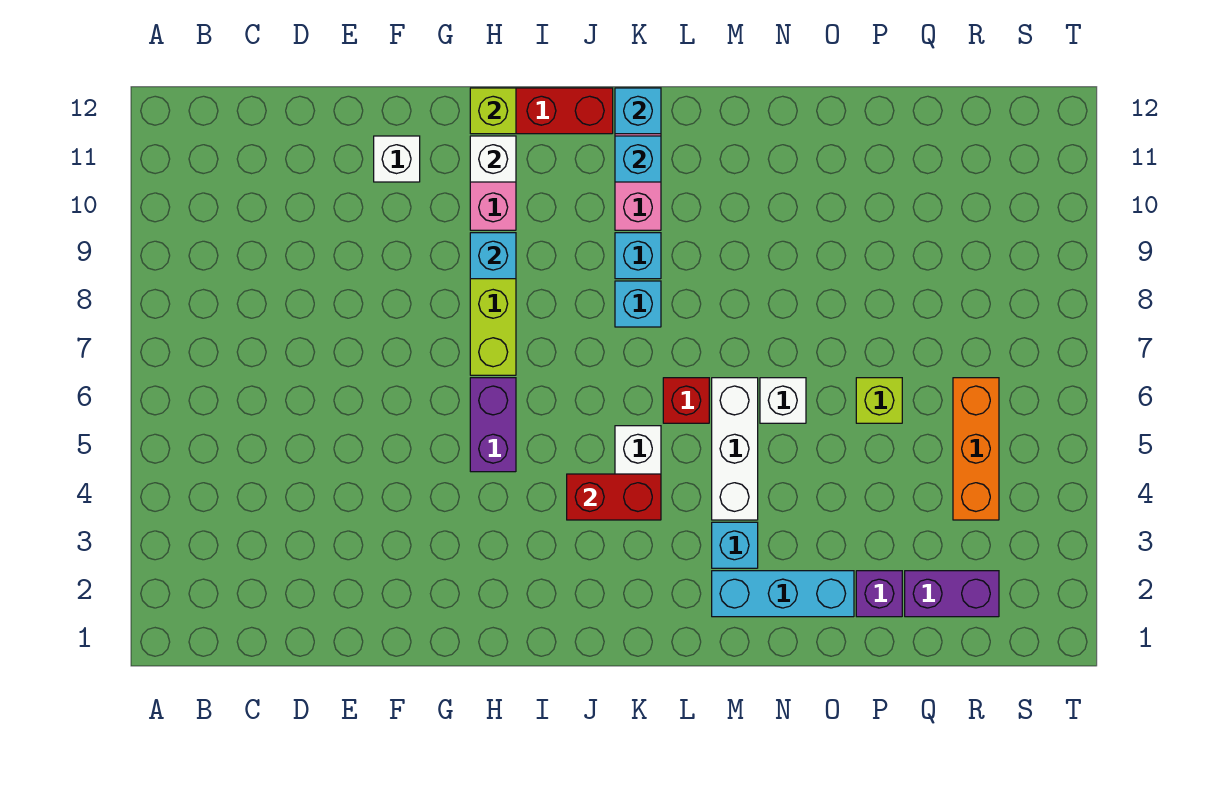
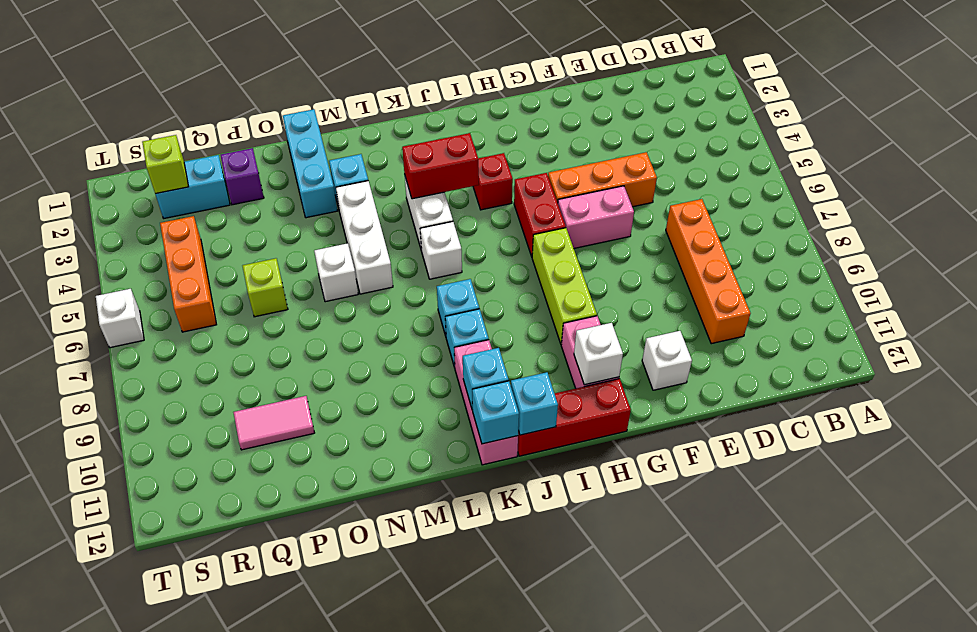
none -> orange brick D7:D10 level 1
none -> orange brick E5:G5 level 1
none -> pink brick F6:G6 level 1
purple brick H5:H6 level 1 -> red brick H5:H6 level 1
cyan brick H9 level 2 -> cyan brick J12 level 2
lime brick H12 level 2 -> lime brick R2 level 2
none -> white brick K6 level 1
red brick L6 level 1 -> red brick I4 level 1
cyan brick M2:O2 level 1 -> cyan brick N1:N3 level 1
none -> pink tile P10:Q10 level 1
purple brick Q2:R2 level 1 -> cyan brick Q2:R2 level 1
none -> white brick T6 level 1

